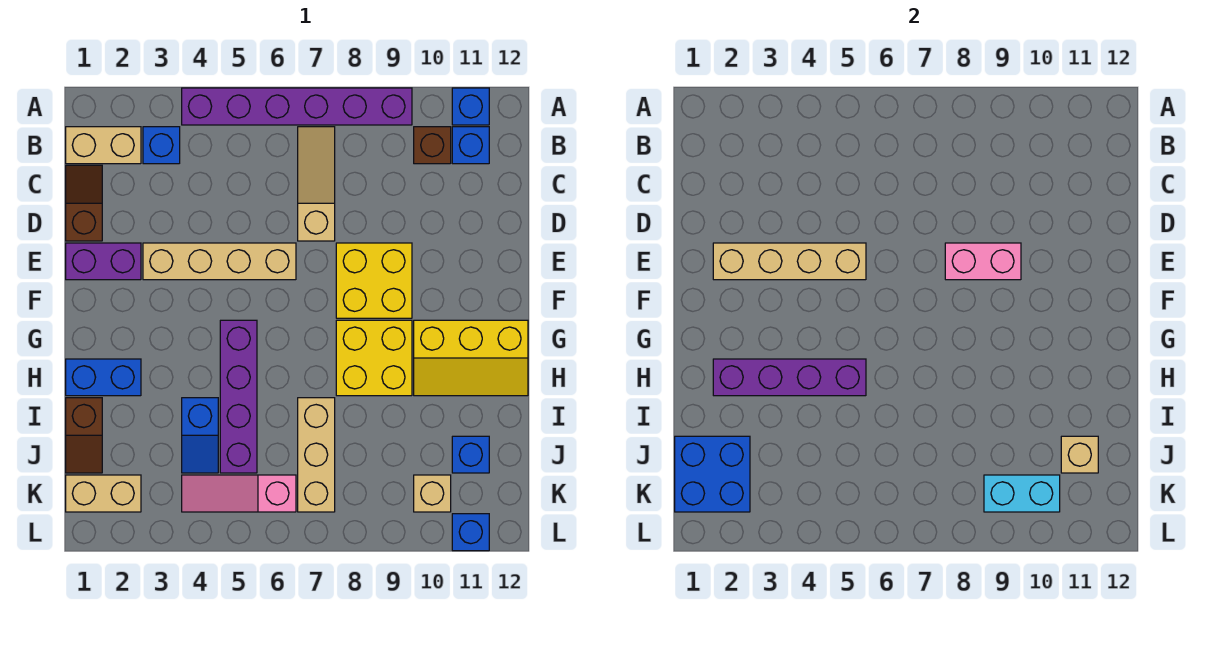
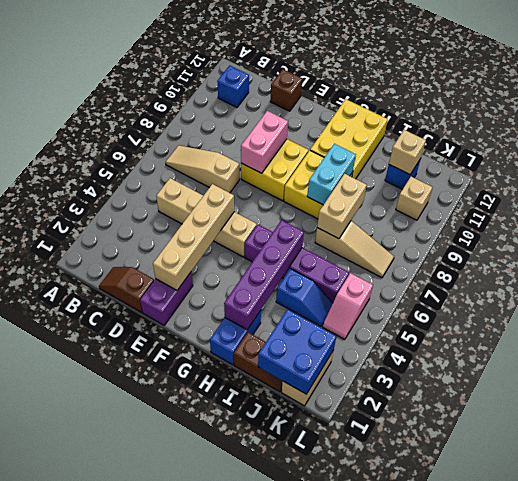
purple brick A4:A9 level 1 -> none
blue brick A11 level 1 -> none
tan brick B1:B2 level 1 -> tan brick I7:I8 level 2
blue brick B3 level 1 -> none
brown brick B10 level 1 -> brown brick D12 level 1
tan brick E3:E6 level 1 -> tan brick C5:F5 level 1
yellow slope G10:H12 level 1 top G -> yellow brick G10:H12 level 1
tan brick I7:K7 level 1 -> tan slope I7:K7 level 1 top I
pink slope K4:K6 level 1 top 6 -> pink slope K4:K5 level 1 top 5
cyan brick K9:K10 level 2 -> cyan brick H8:H9 level 2
blue brick L11 level 1 -> none

